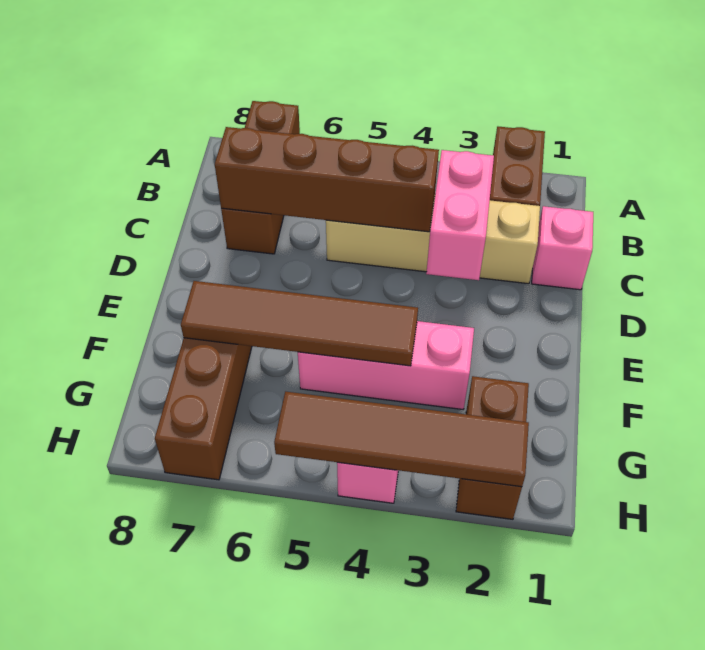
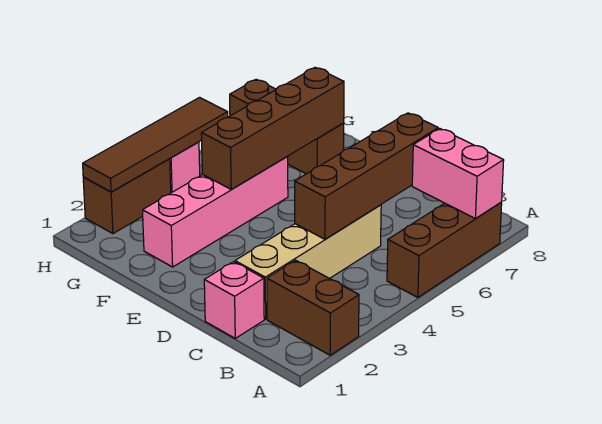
brown brick A7:C7 level 1 -> brown brick A5:A7 level 1
pink brick C3:D3 level 2 -> pink brick A7:B7 level 2
pink brick F3:F5 level 1 -> pink brick F2:F5 level 1
brown tile F4:F7 level 2 -> brown brick F4:F7 level 2
brown brick G2:H2 level 1 -> brown brick H2:H3 level 1

